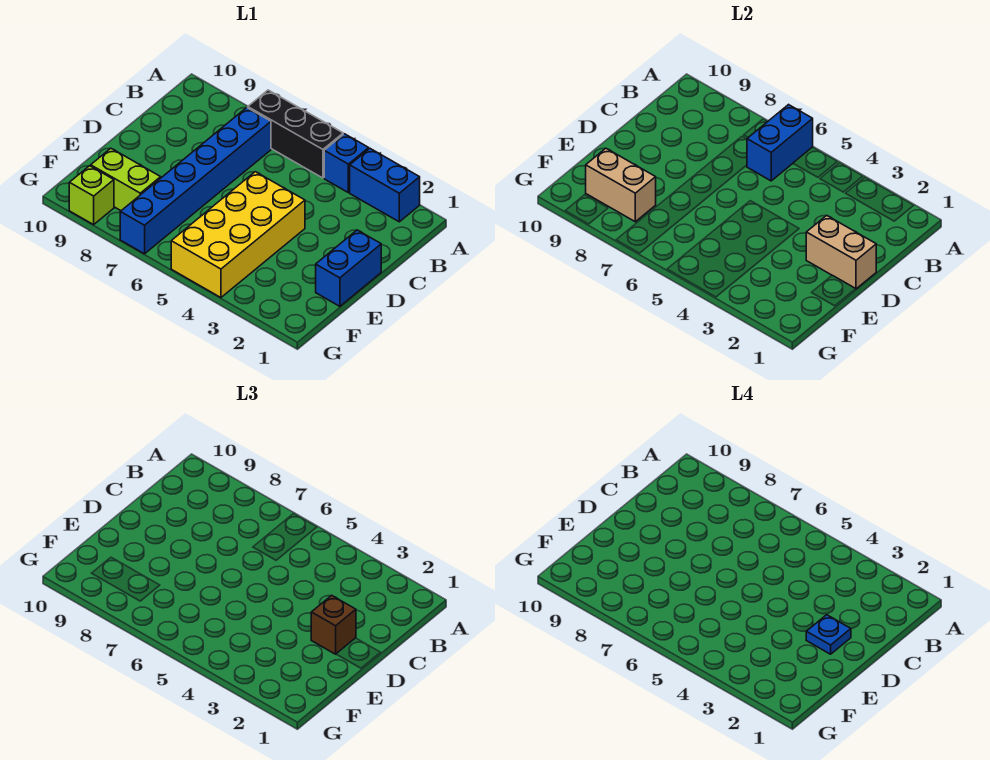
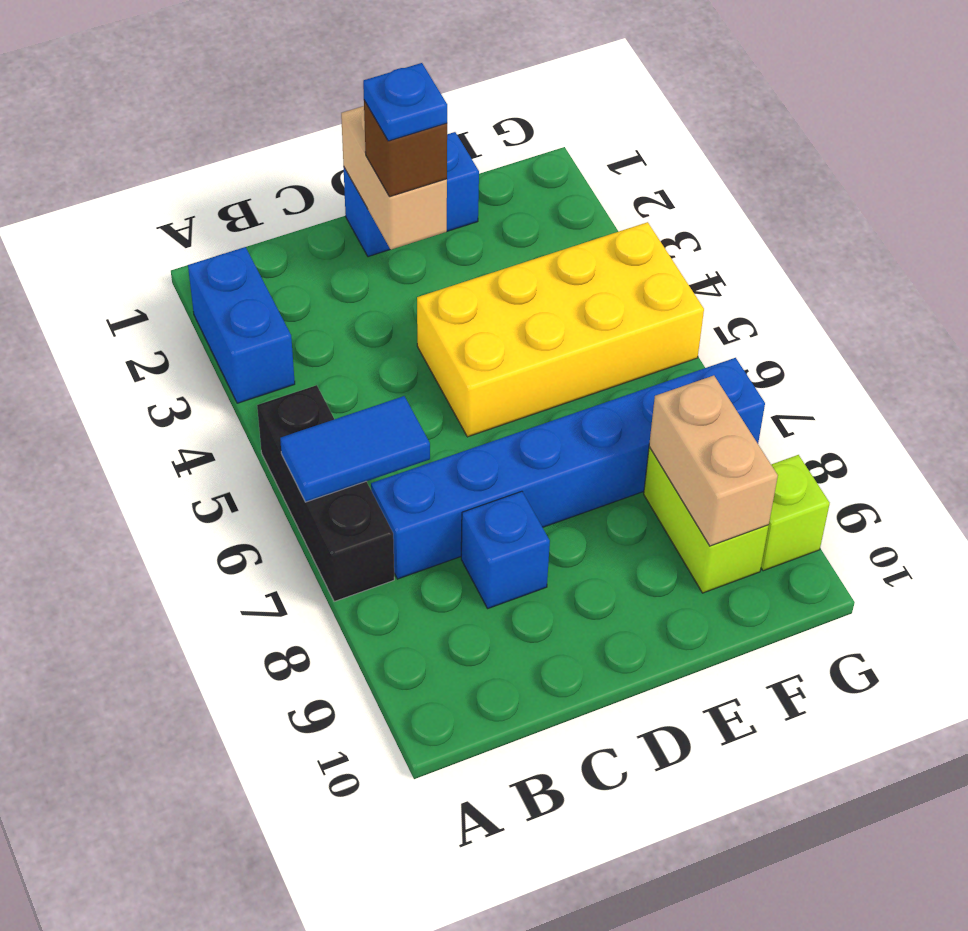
blue brick A4 level 1 -> blue brick C8 level 1
blue brick A6:B6 level 2 -> blue tile A6:B6 level 2

